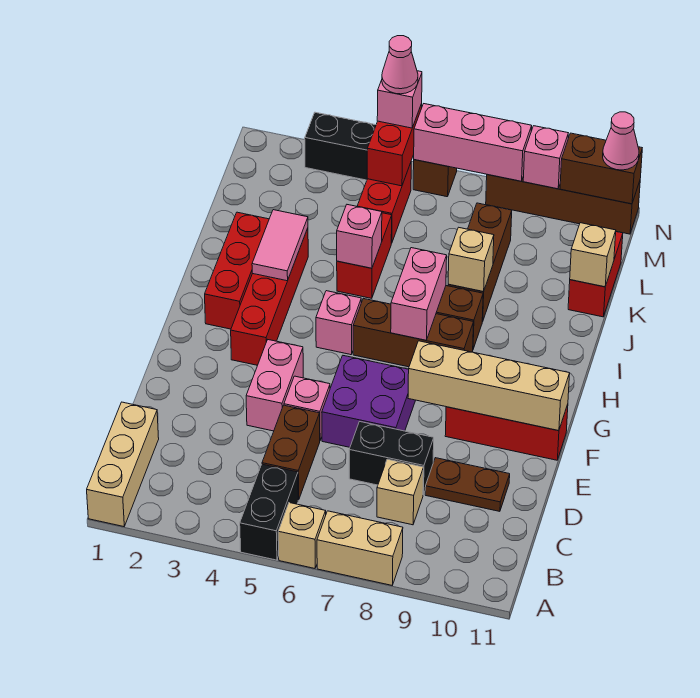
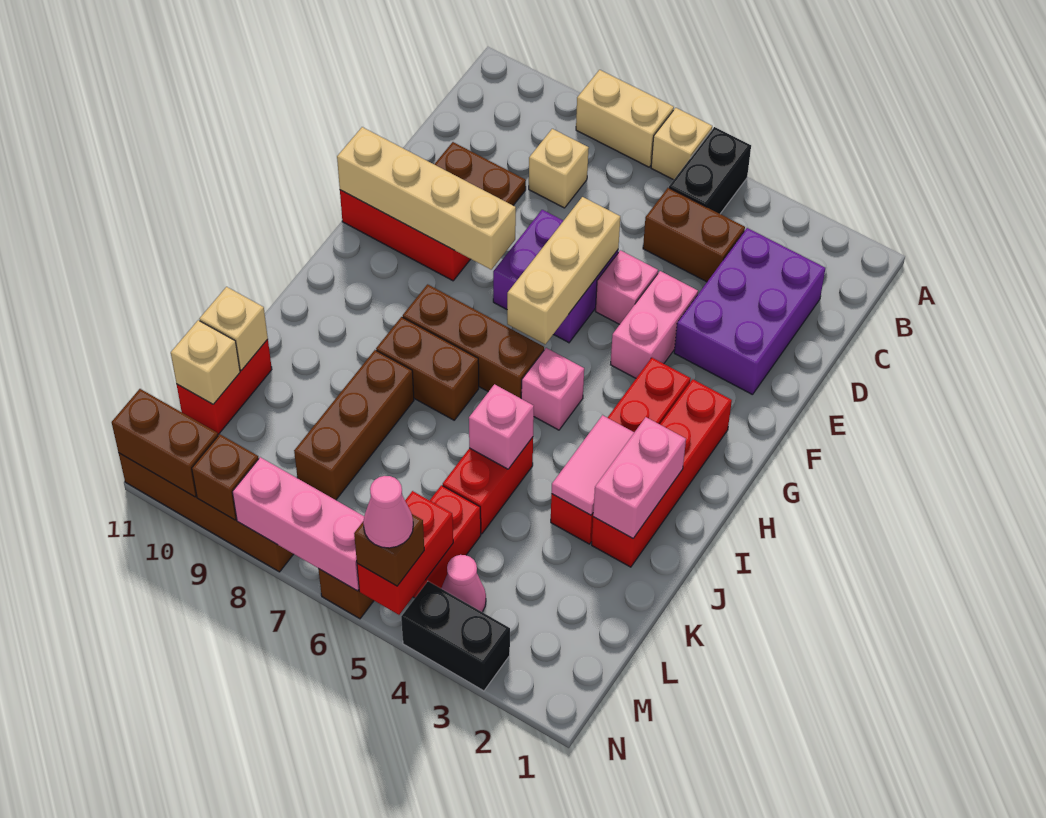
tan brick A1:C1 level 1 -> tan brick E6:G6 level 2
none -> purple brick C2:E3 level 1
brown brick C5:D5 level 1 -> brown brick C4:C5 level 1
black brick D7:D8 level 1 -> none
red brick H2:J2 level 1 -> red brick G2:J2 level 1
pink brick H7:I7 level 2 -> pink brick I2:J2 level 2
tan brick J8 level 2 -> tan brick L11 level 2
pink brick N5 level 3 -> brown brick N5 level 3
pink brick N9 level 2 -> brown brick N9 level 2
pink cone N11 level 3 -> pink cone M4 level 1

